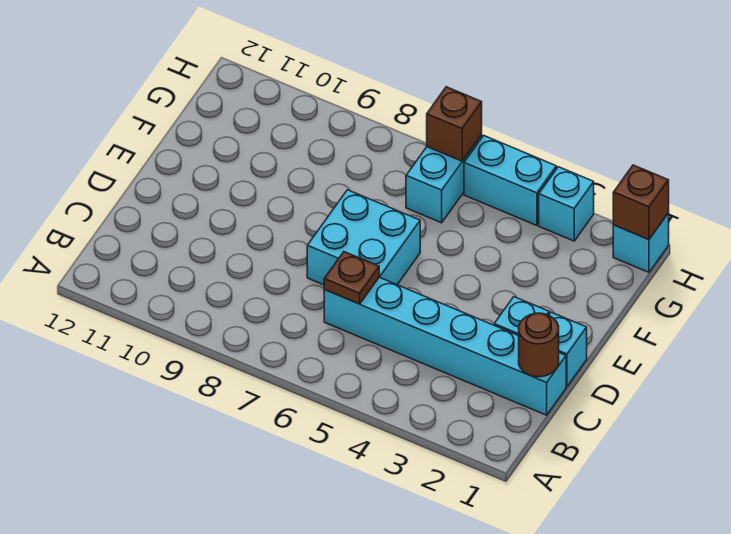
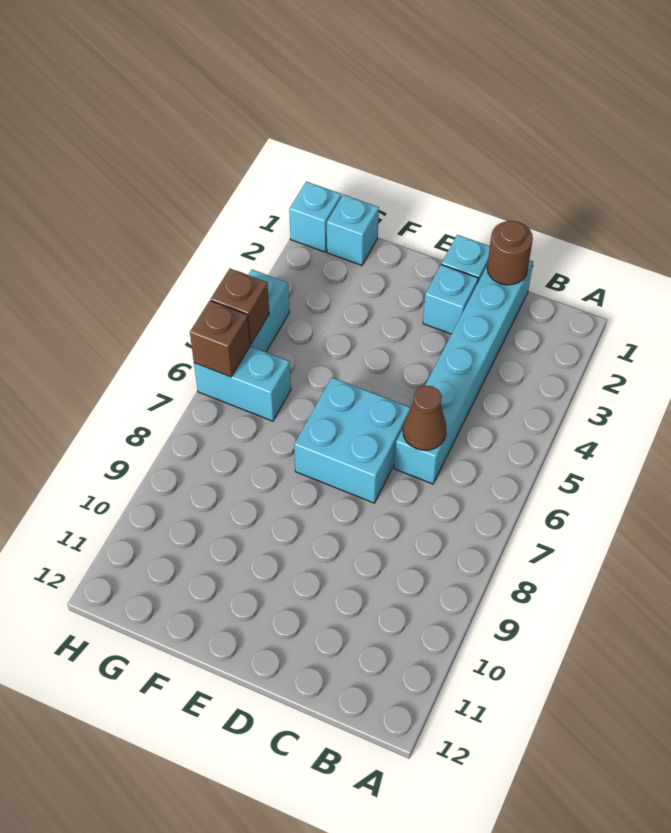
brown plate C6 level 2 -> brown cone C6 level 2
brown brick H1 level 2 -> brown brick H5 level 2
cyan brick H3 level 1 -> cyan brick G1 level 1

